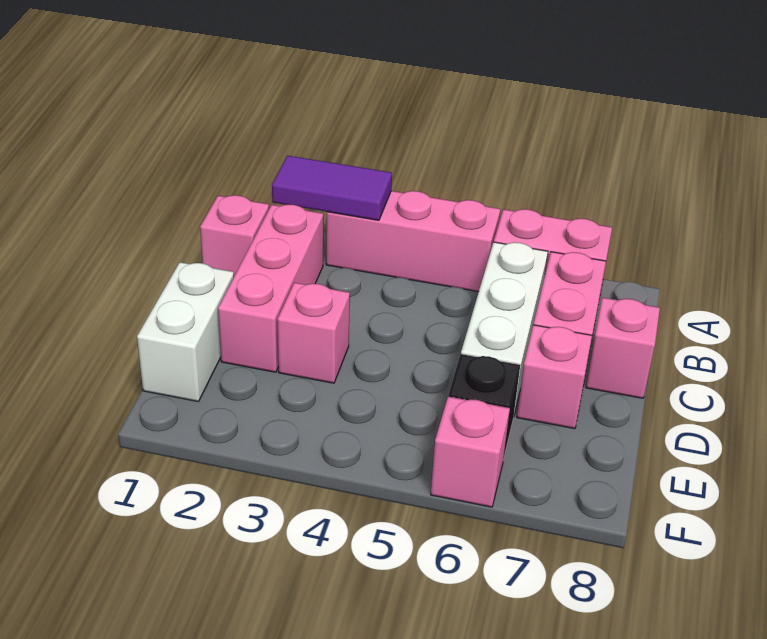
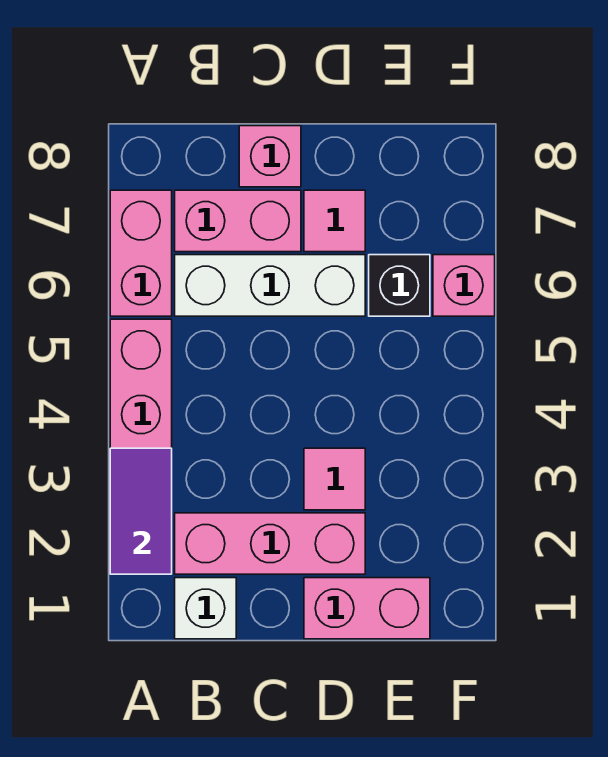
pink brick B1 level 1 -> white brick B1 level 1
white brick D1:E1 level 1 -> pink brick D1:E1 level 1
pink brick D3 level 1 -> pink tile D3 level 1
pink brick D7 level 1 -> pink tile D7 level 1

